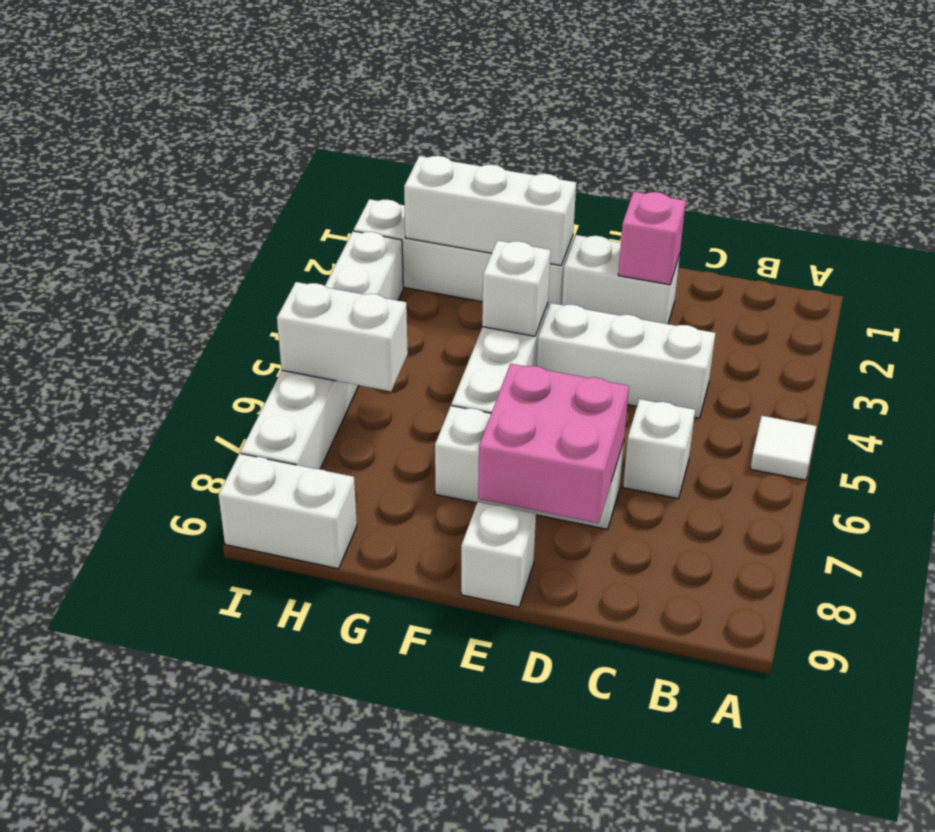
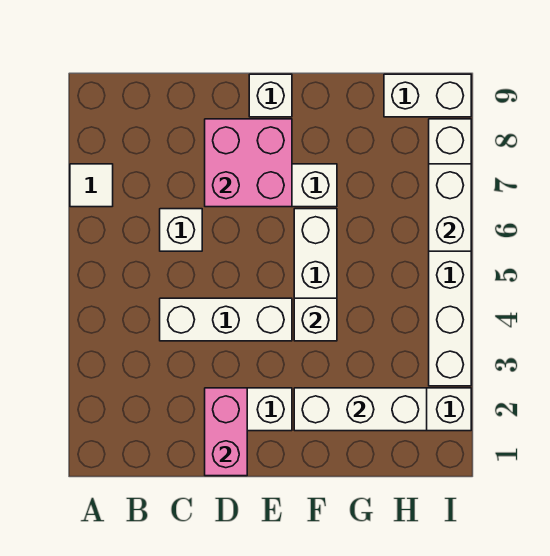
white tile A5 level 1 -> white tile A7 level 1
pink brick D2 level 2 -> pink brick D1:D2 level 2
white brick H6:I6 level 2 -> white brick I6:I7 level 2

